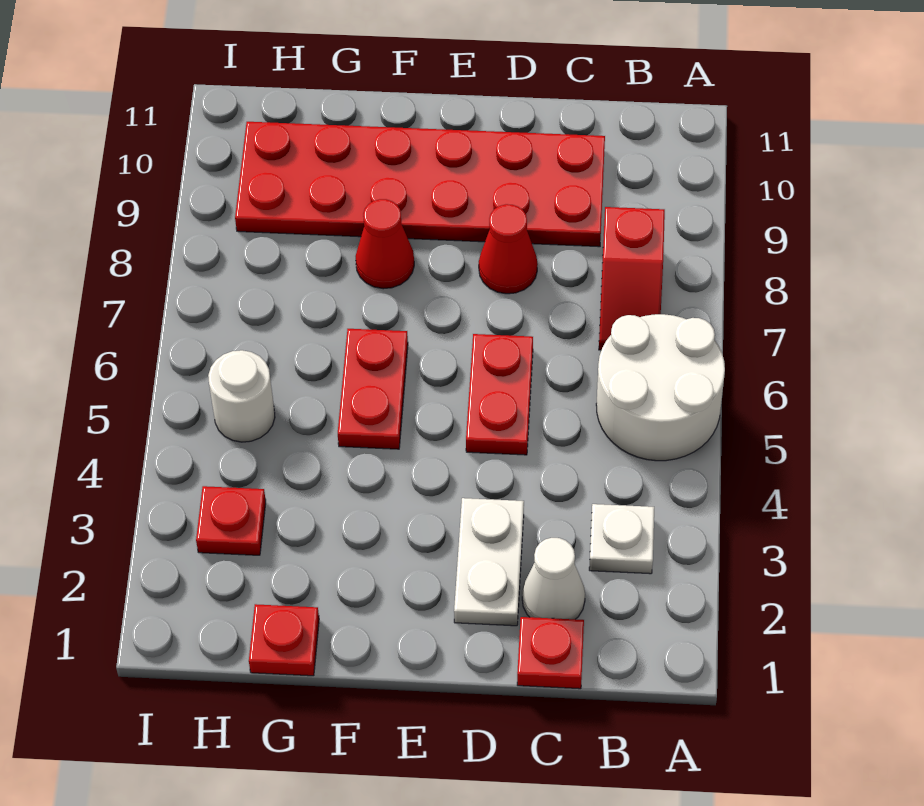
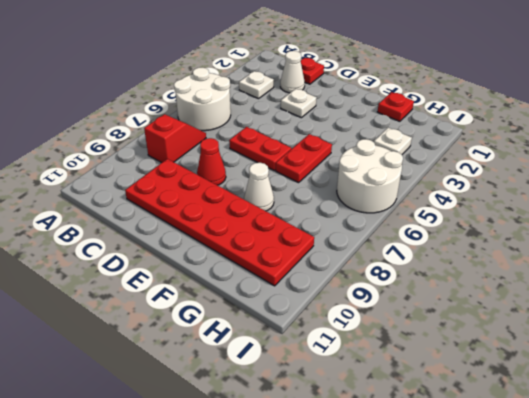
white plate D2:D3 level 1 -> white plate D3 level 1
red plate D5:D6 level 1 -> red plate D6:E6 level 1
red cone F8 level 1 -> white cone F8 level 1
red plate H3 level 1 -> white plate H3 level 1
white round brick H5 level 1 -> white round brick H5:I6 level 1

